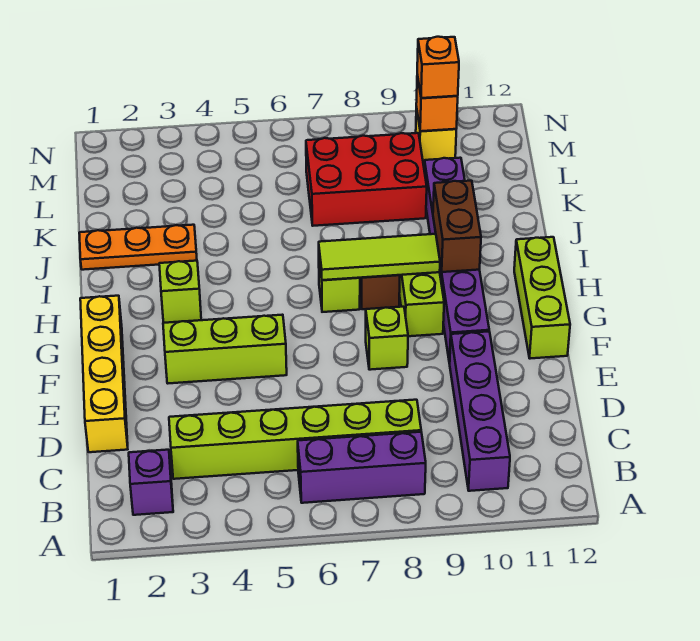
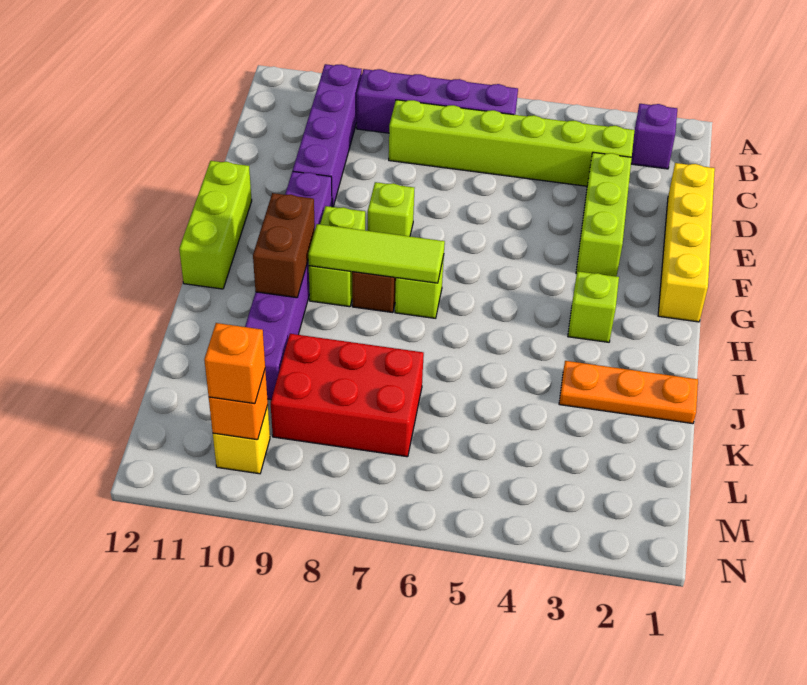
purple brick B6:B8 level 1 -> purple brick B6:B9 level 1
lime brick F3:F5 level 1 -> lime brick D3:F3 level 1

